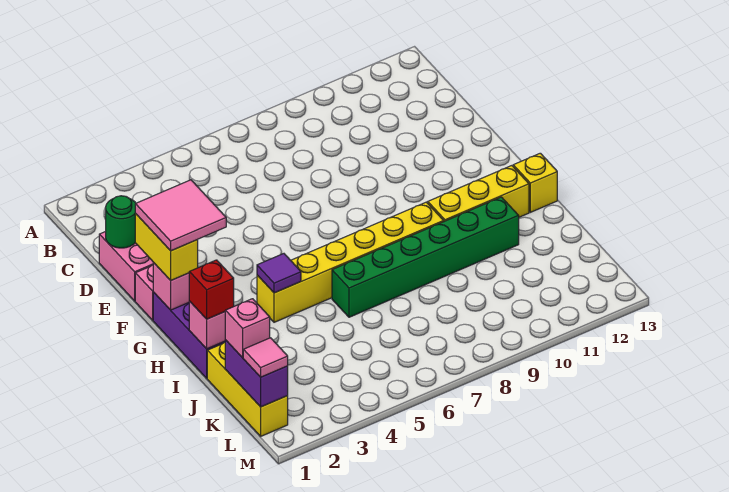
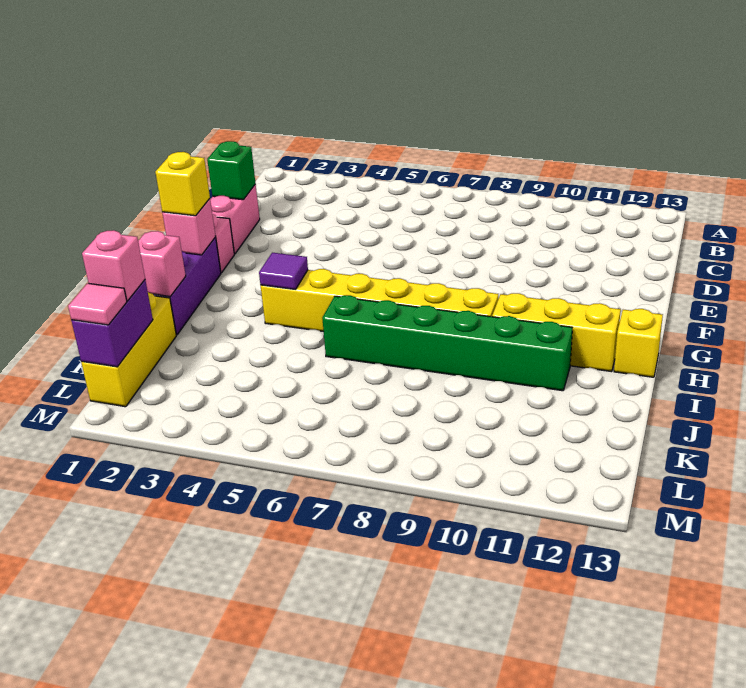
green round brick D1 level 2 -> green brick D1 level 2
yellow brick F1:G1 level 3 -> yellow brick G1 level 3
pink tile F1:G2 level 4 -> none
red brick I1 level 3 -> none

